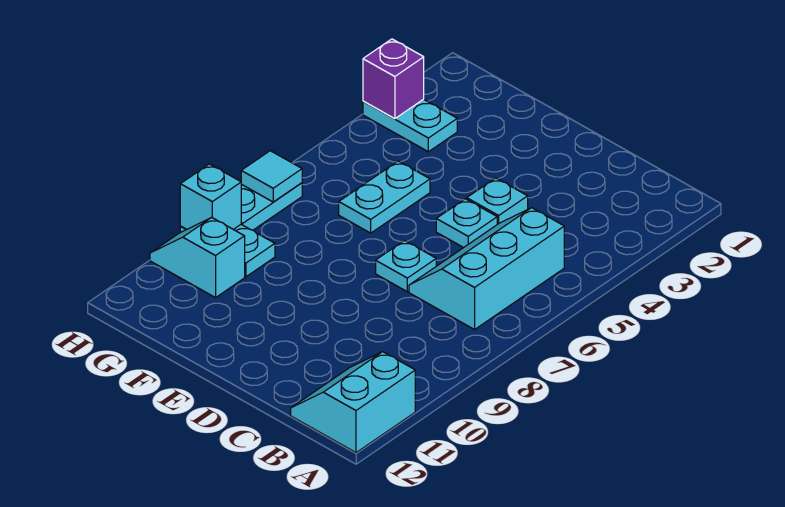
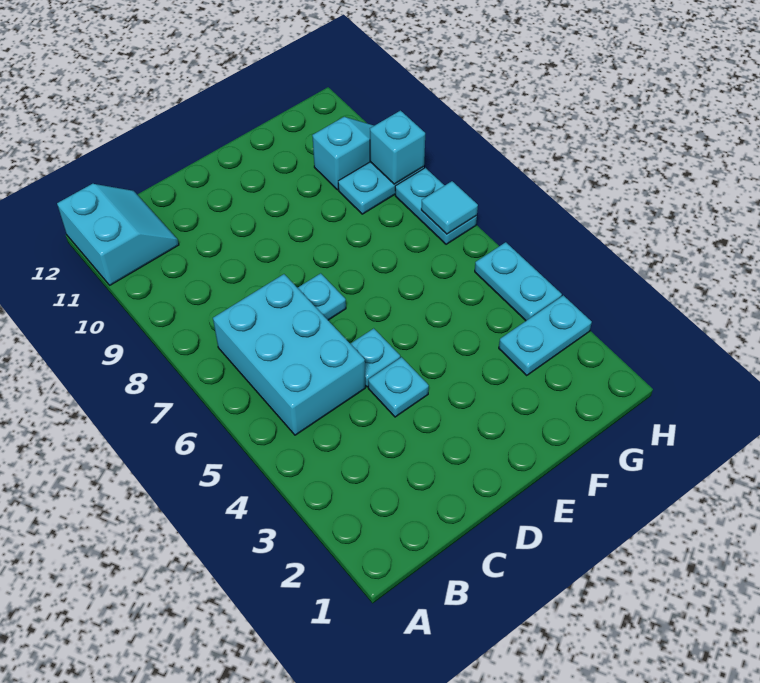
cyan slope B5:C7 level 1 top B -> cyan brick B5:C7 level 1
cyan plate F5:F6 level 1 -> cyan plate H4:H5 level 1
purple brick H3 level 2 -> none

